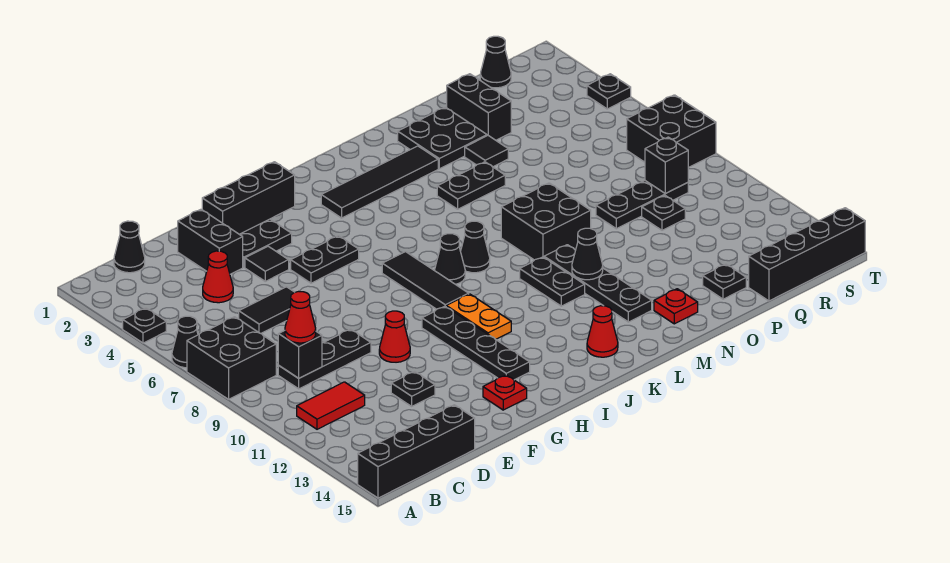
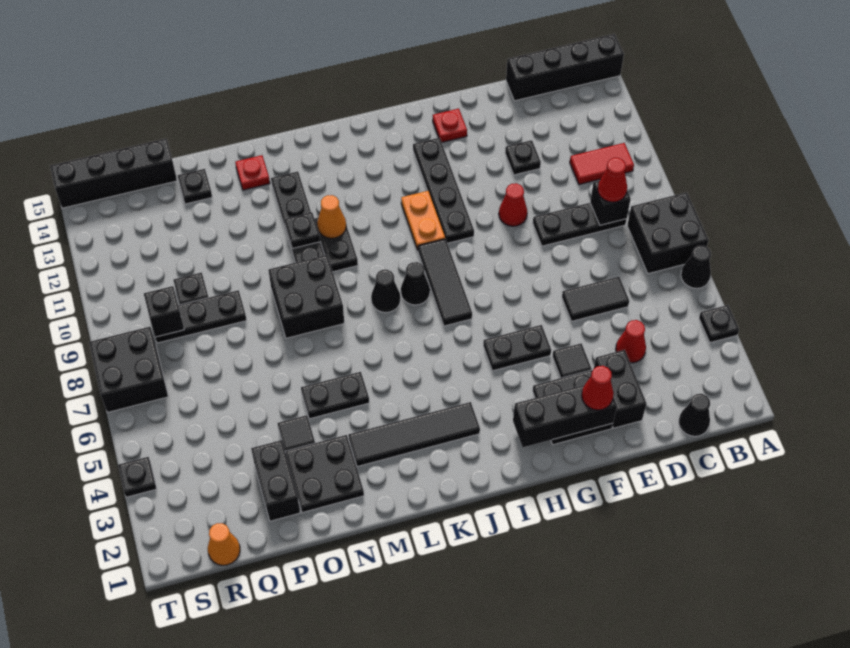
red cone K14 level 1 -> red cone F2 level 3
none -> orange cone L11 level 2
black cone M11 level 2 -> black plate M11 level 2
black cone R1 level 1 -> orange cone R1 level 1

